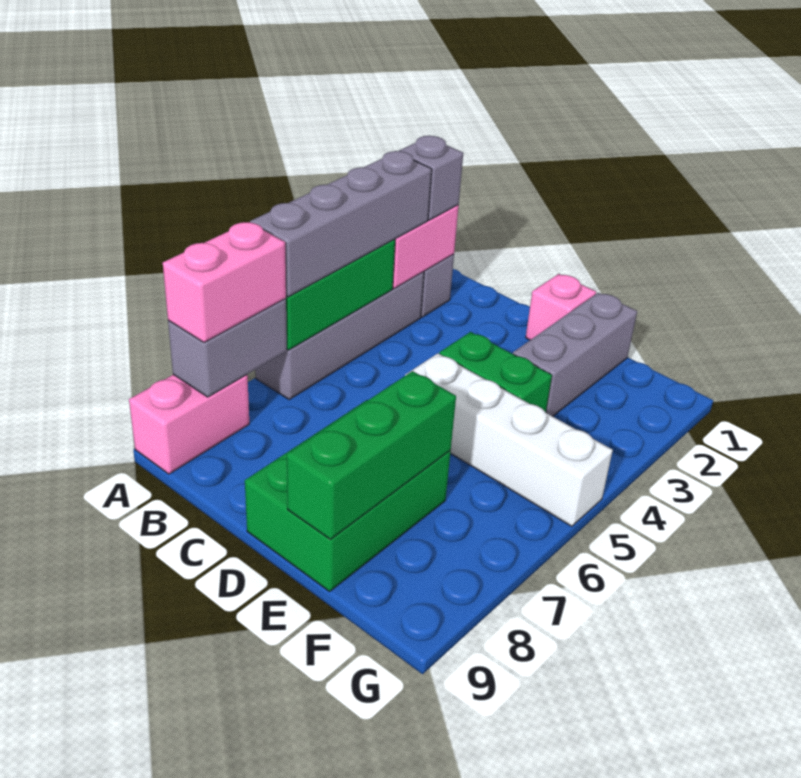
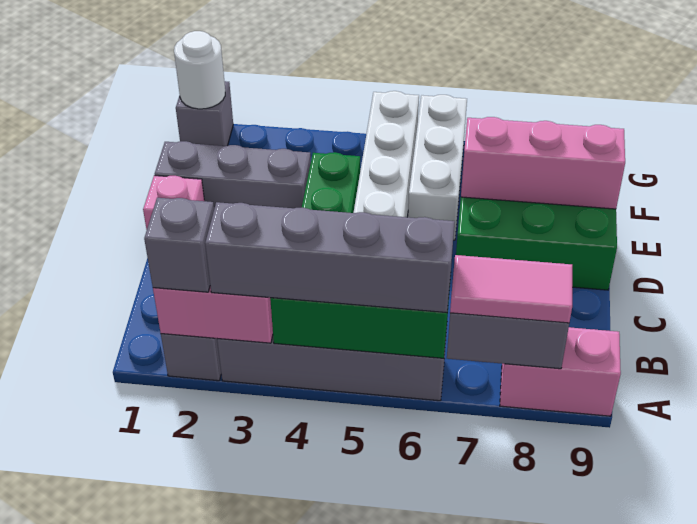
pink brick A7:A8 level 3 -> pink tile A7:A8 level 3
none -> white brick E6:G6 level 1
green brick E7:E9 level 2 -> pink brick E7:E9 level 2
none -> grey brick G1 level 1
none -> white round brick G1 level 2

